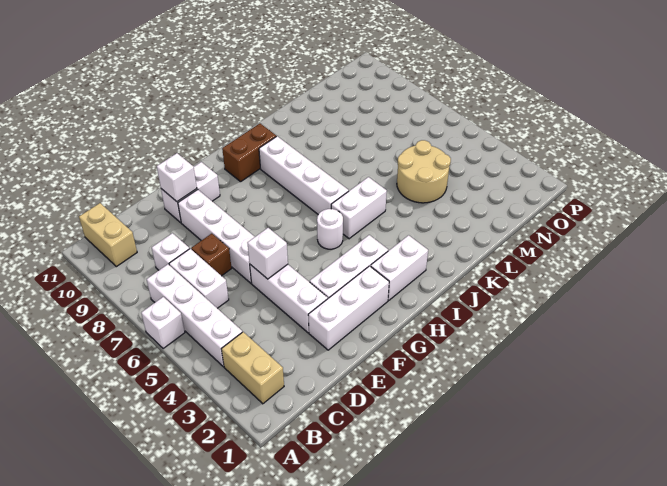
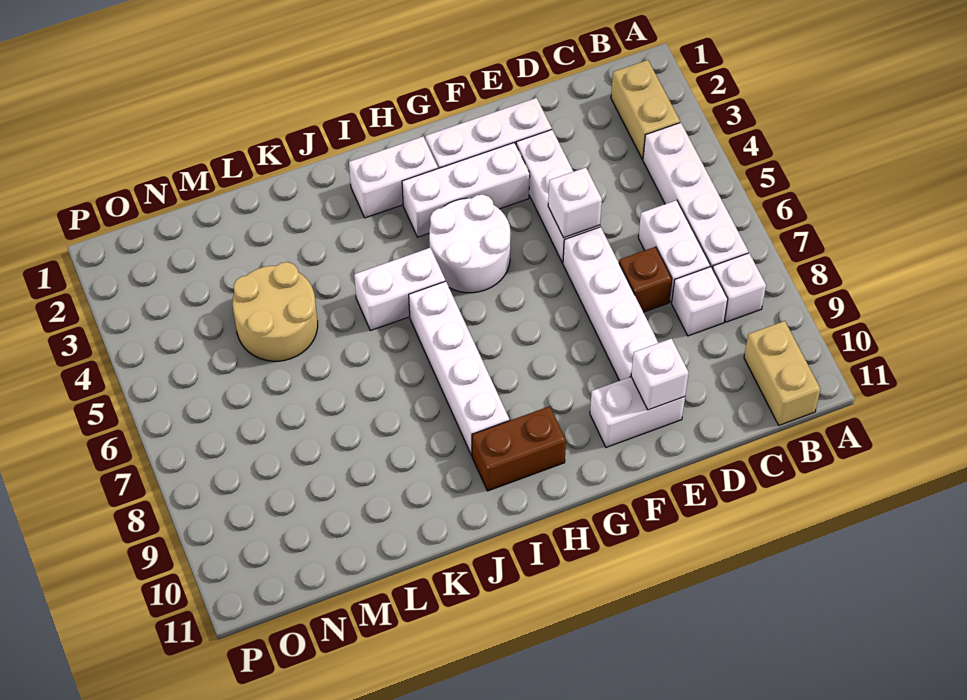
white brick A6 level 1 -> white brick B8 level 1
white round brick H5 level 1 -> white round brick G4:H5 level 1

